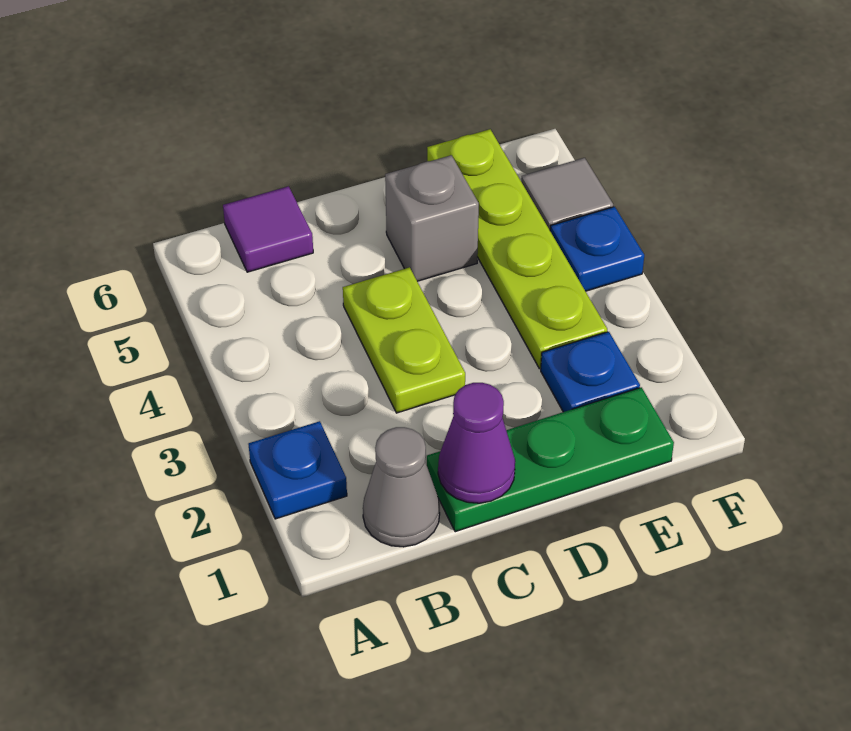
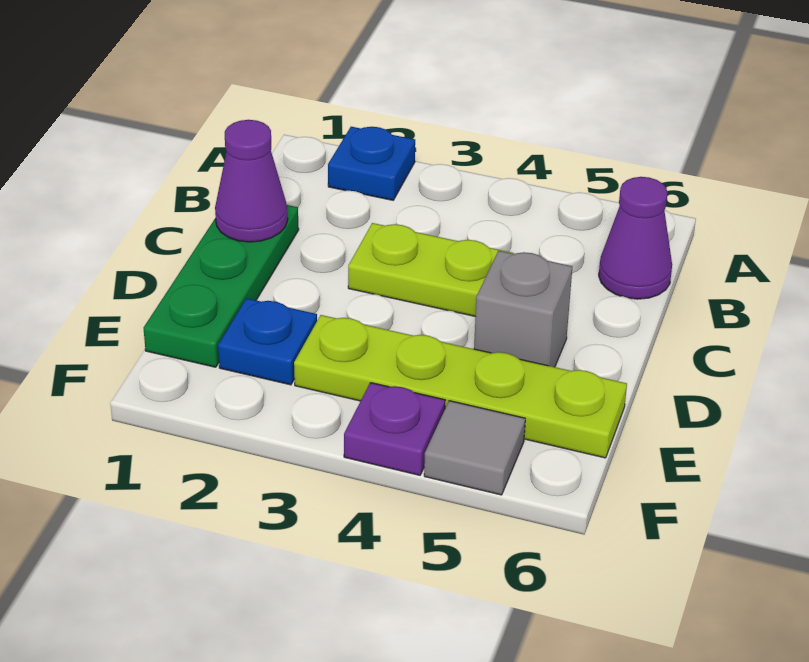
grey cone B1 level 1 -> none
purple tile B6 level 1 -> purple cone B6 level 1
blue plate F4 level 1 -> purple plate F4 level 1

